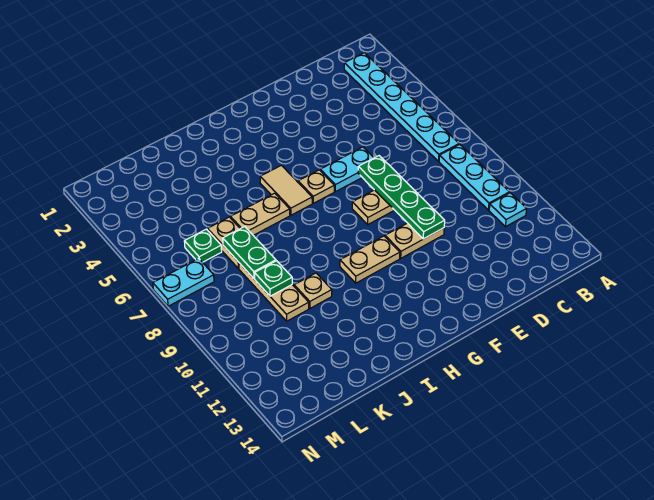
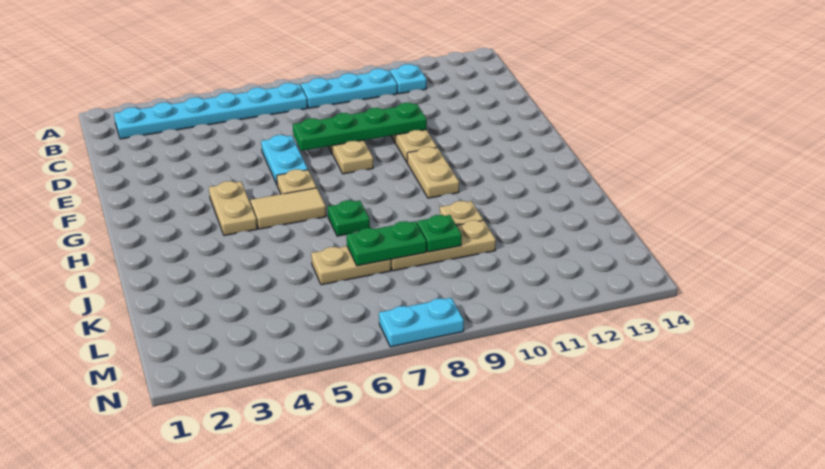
tan plate I6:J6 level 1 -> tan plate G4:H4 level 1
green plate L6 level 1 -> green plate I7 level 1
cyan plate M7:N7 level 1 -> cyan plate N7:N8 level 1

